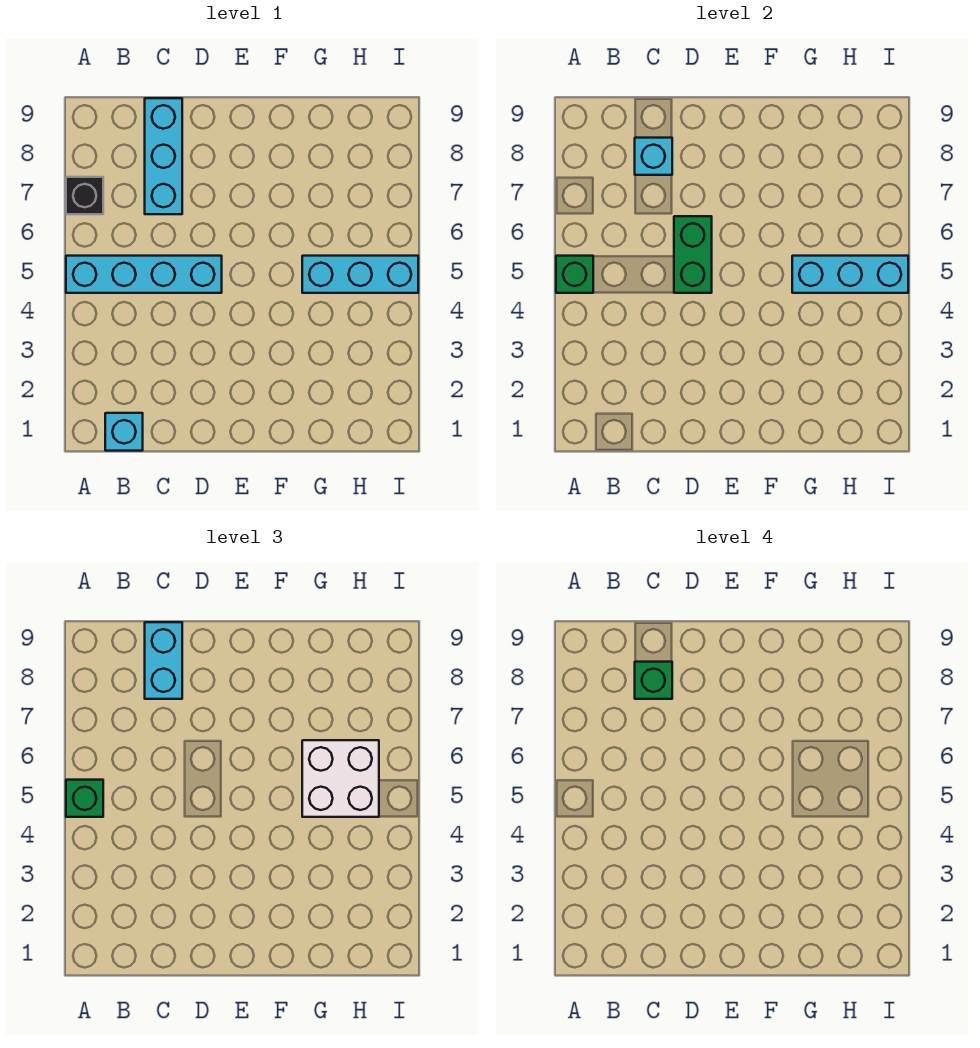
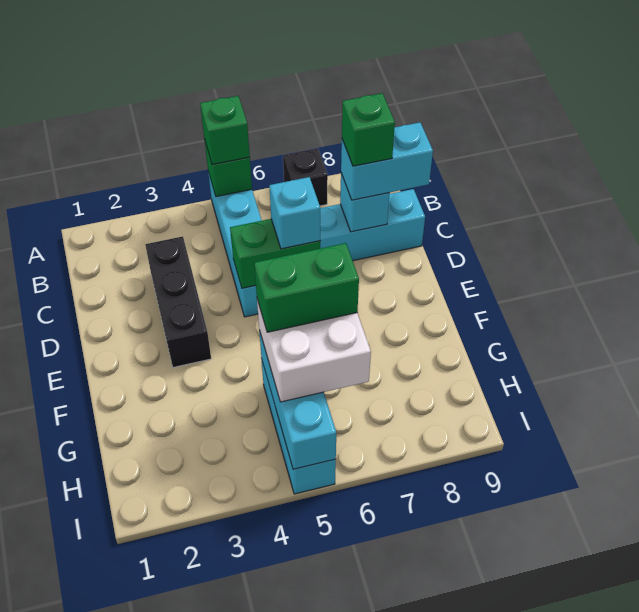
cyan brick B1 level 1 -> cyan brick D6 level 3
none -> black brick C3:E3 level 1
none -> green brick G5:G6 level 4

